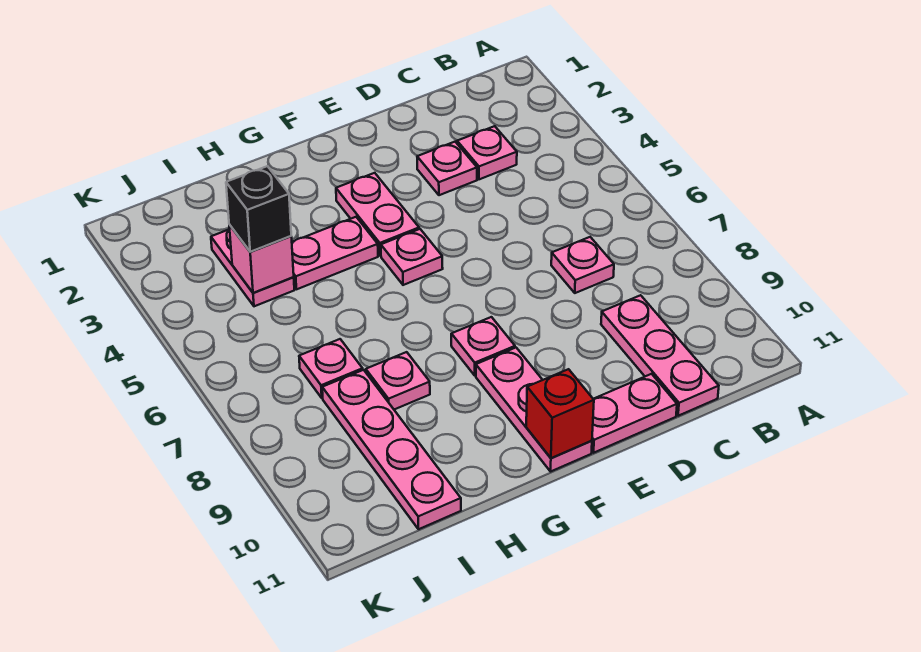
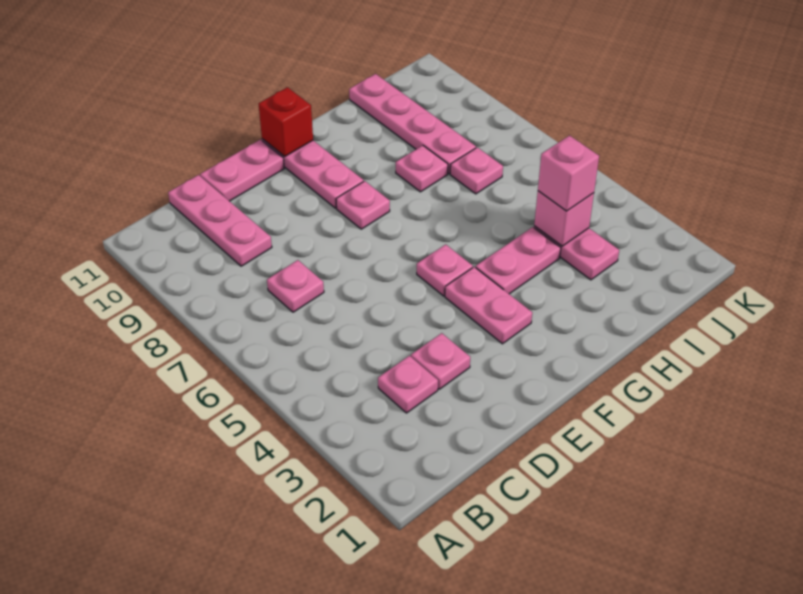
black brick I4 level 3 -> pink brick I4 level 3

